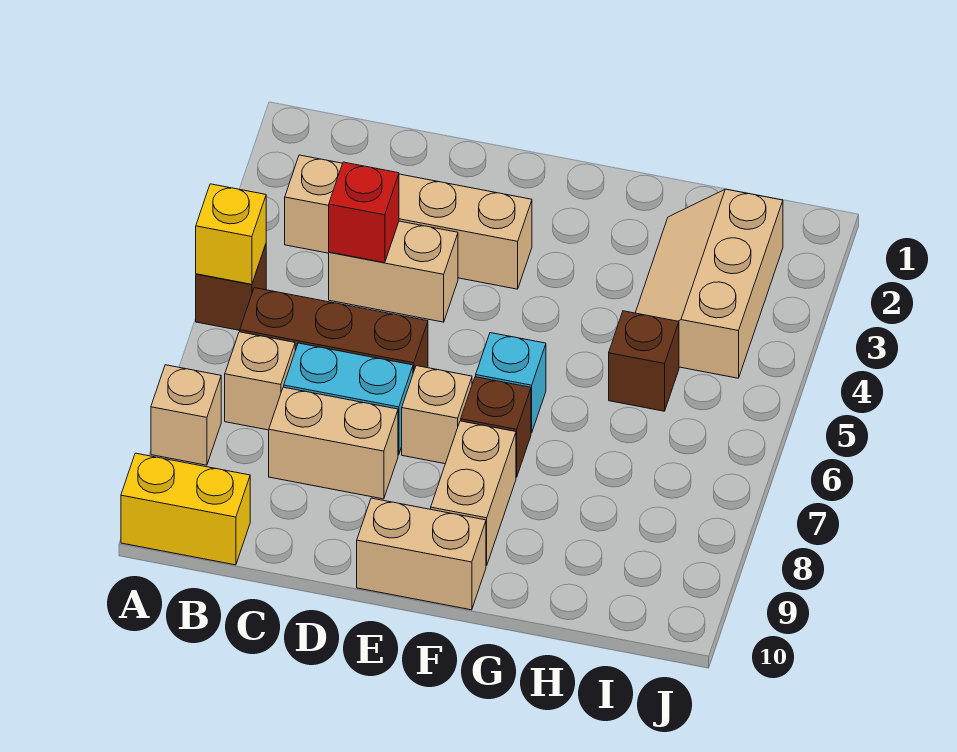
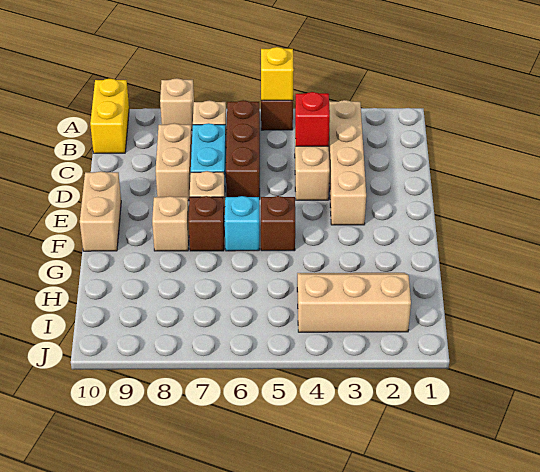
tan brick F8:F9 level 1 -> tan brick F8 level 1
brown brick H5 level 1 -> brown brick F5 level 1

